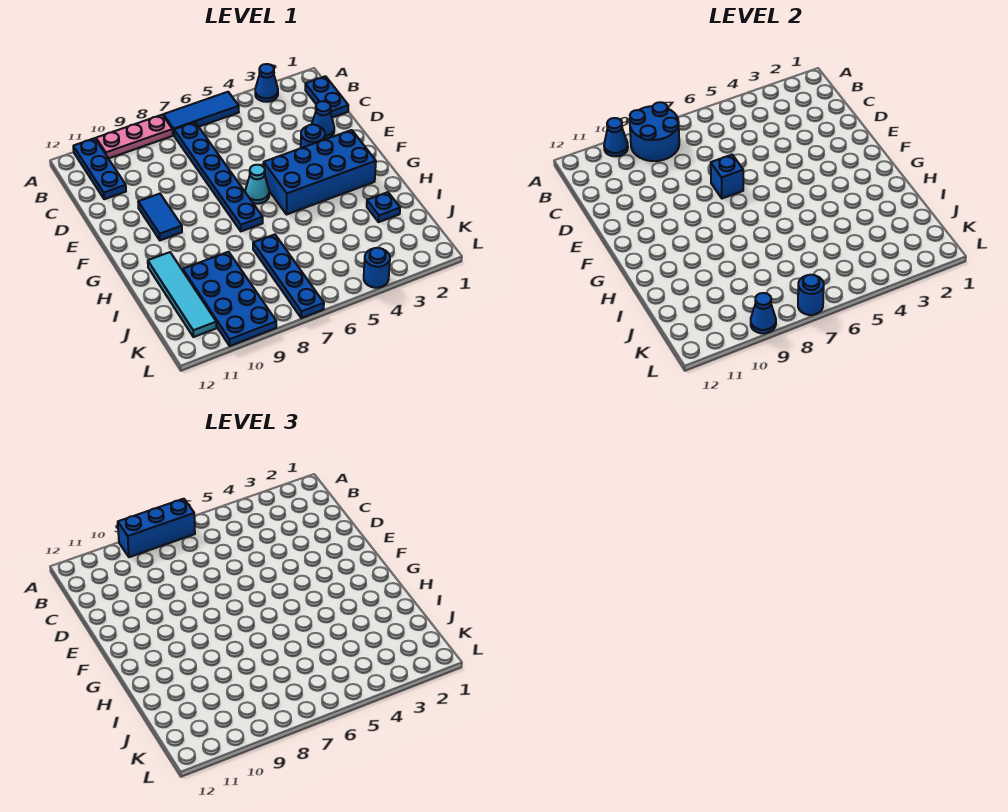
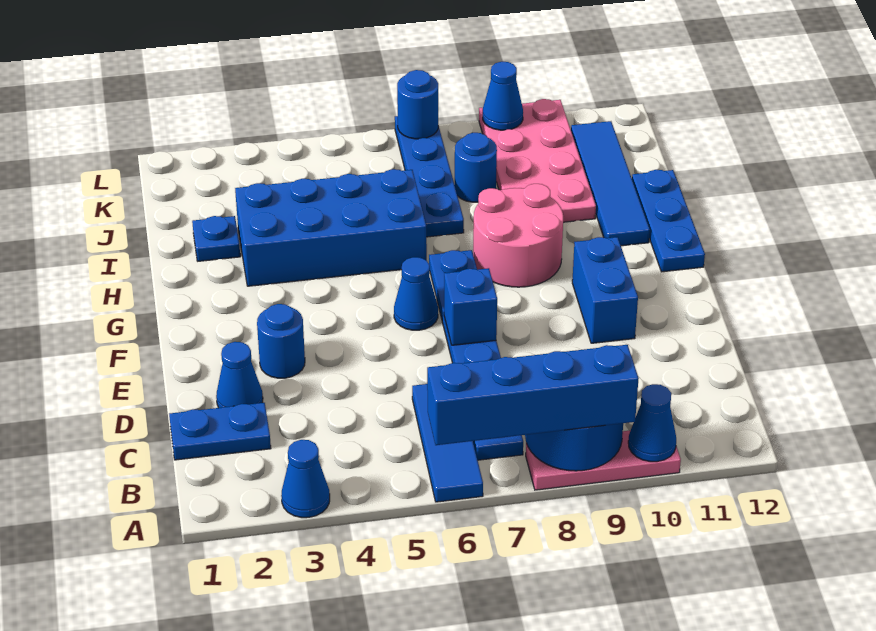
blue tile A5:A7 level 1 -> blue tile A6:C6 level 1
blue brick A7:A9 level 3 -> blue brick A6:A9 level 3
blue plate A11:C11 level 1 -> blue plate G12:I12 level 1
blue plate B1:C1 level 1 -> blue plate C1:C2 level 1
blue tile E10:F10 level 1 -> blue brick E10:F10 level 1
blue brick F2:G5 level 1 -> blue brick H3:I6 level 1
cyan cone F6 level 1 -> blue cone F6 level 1
none -> pink round brick G8:H9 level 1
cyan tile H11:K11 level 1 -> blue tile H11:K11 level 1
blue plate I9:L10 level 1 -> pink plate I9:L10 level 1
blue round brick L4 level 1 -> blue round brick J8 level 1

